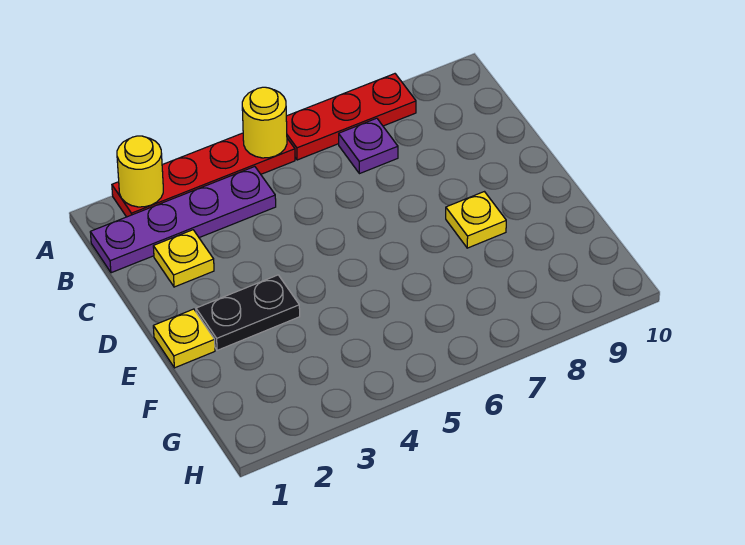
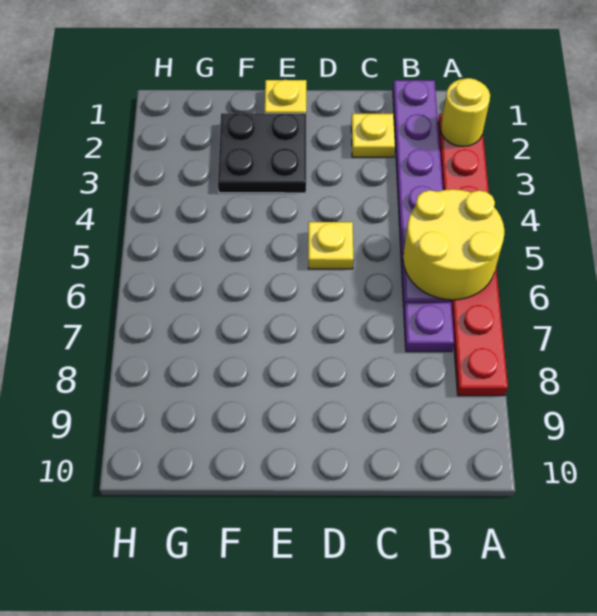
yellow round brick A5 level 2 -> yellow round brick A5:B6 level 2
purple plate B1:B4 level 1 -> purple plate B1:B6 level 1
black plate E2:E3 level 1 -> black plate E2:F3 level 1
yellow plate E8 level 1 -> yellow plate D5 level 1

